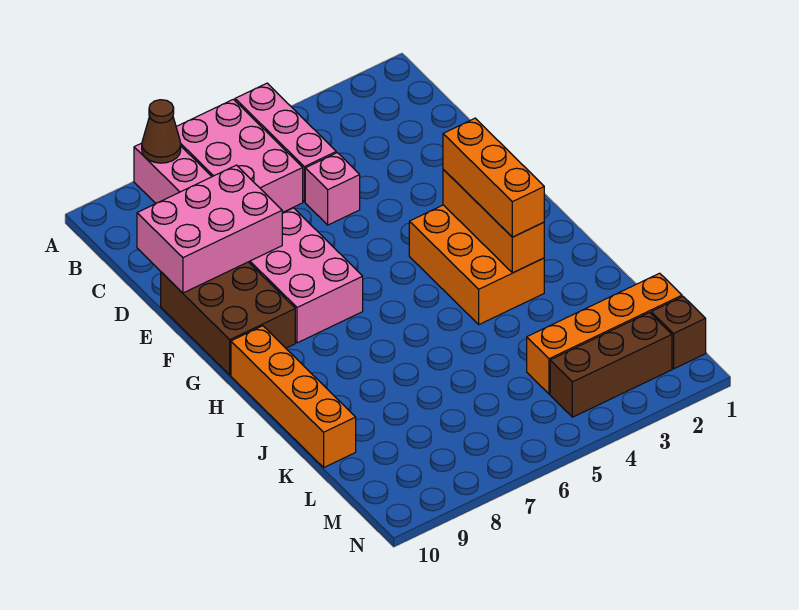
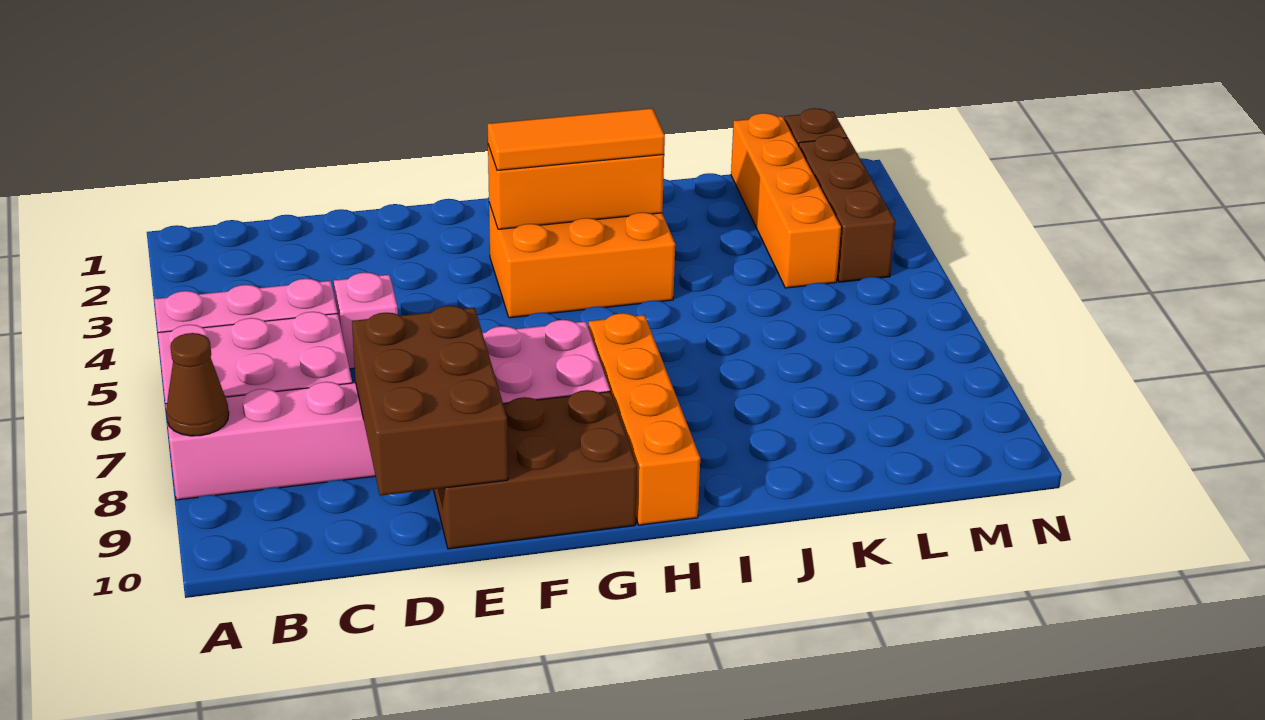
pink brick D8:E10 level 2 -> brown brick D8:E10 level 2
orange brick G3:I3 level 3 -> orange tile G3:I3 level 3
orange brick H10:K10 level 1 -> orange brick H7:H10 level 1

